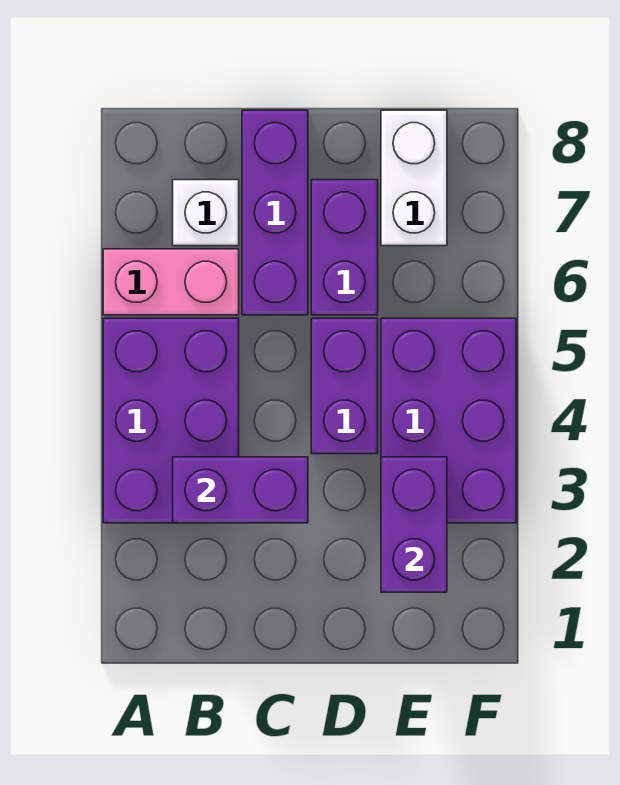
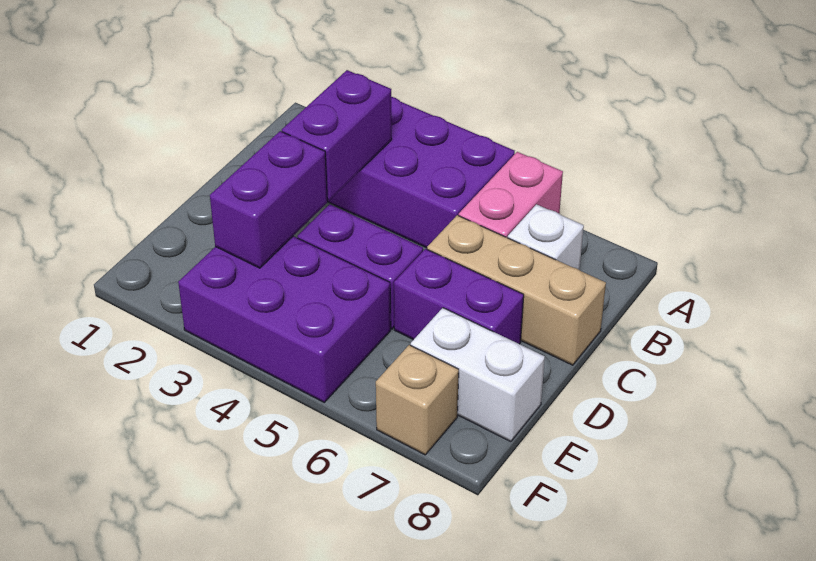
purple brick C6:C8 level 1 -> tan brick C6:C8 level 1
purple brick E2:E3 level 2 -> purple brick D3:E3 level 2
none -> tan brick F7 level 1

